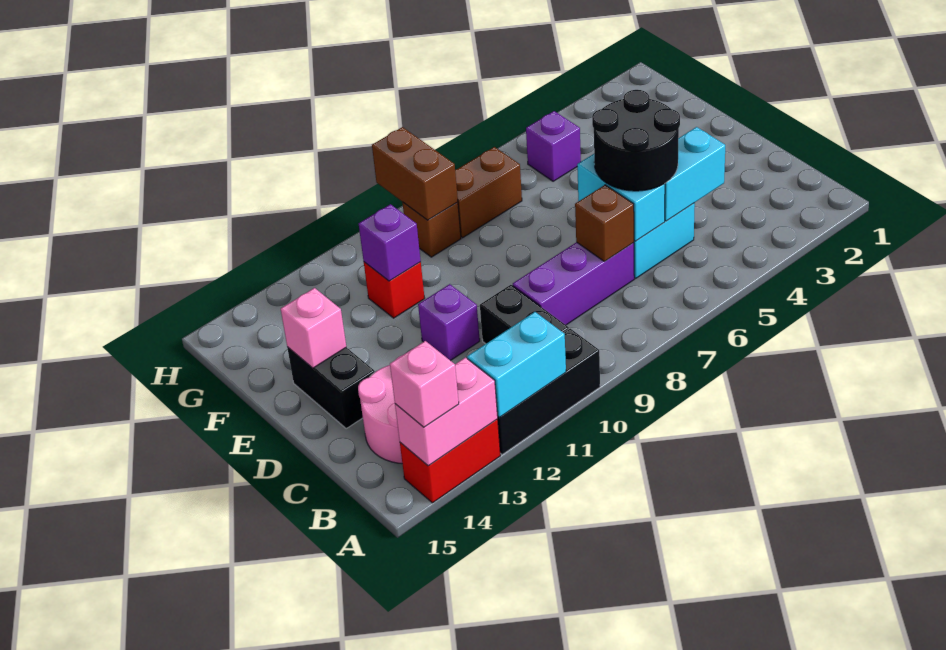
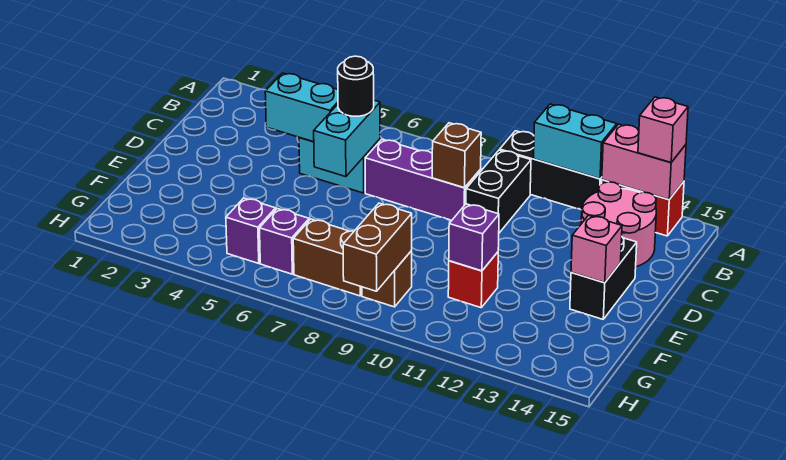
black round brick C5:D6 level 3 -> black round brick C6 level 3
brown brick C7 level 2 -> brown brick C9 level 2
purple brick D11 level 1 -> purple brick G6 level 1

